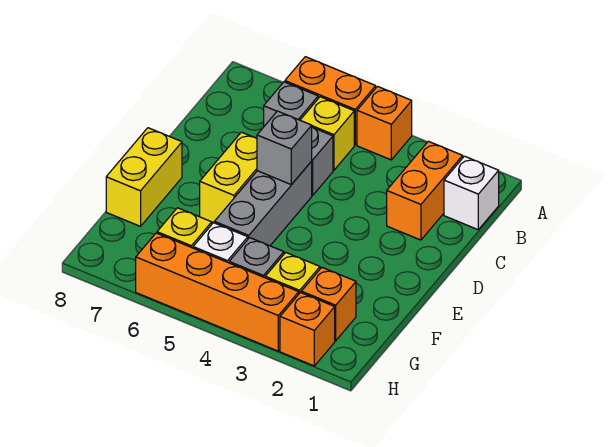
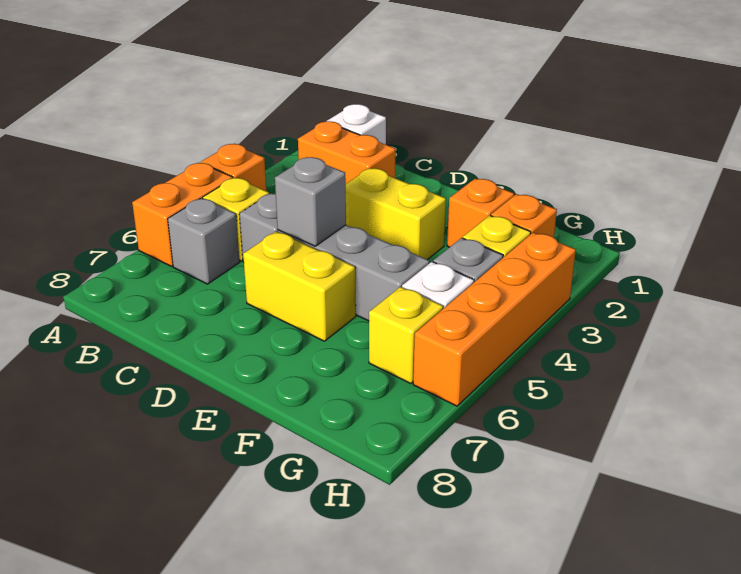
yellow brick E8:F8 level 1 -> yellow brick D3:E3 level 1
orange brick H2 level 1 -> orange brick F2 level 1

